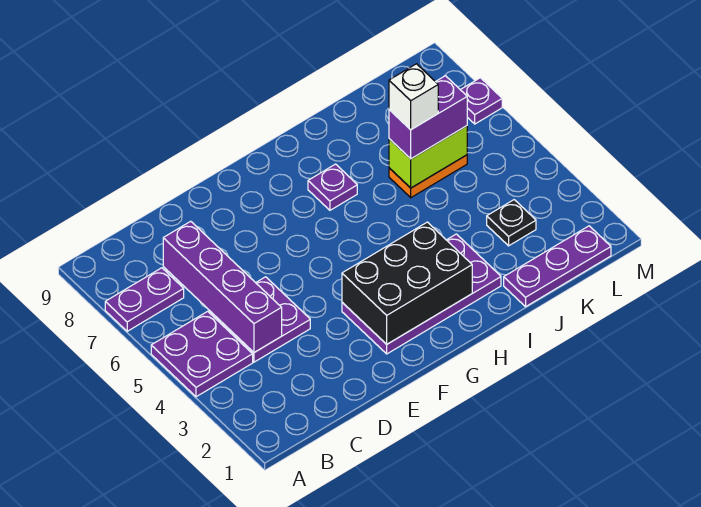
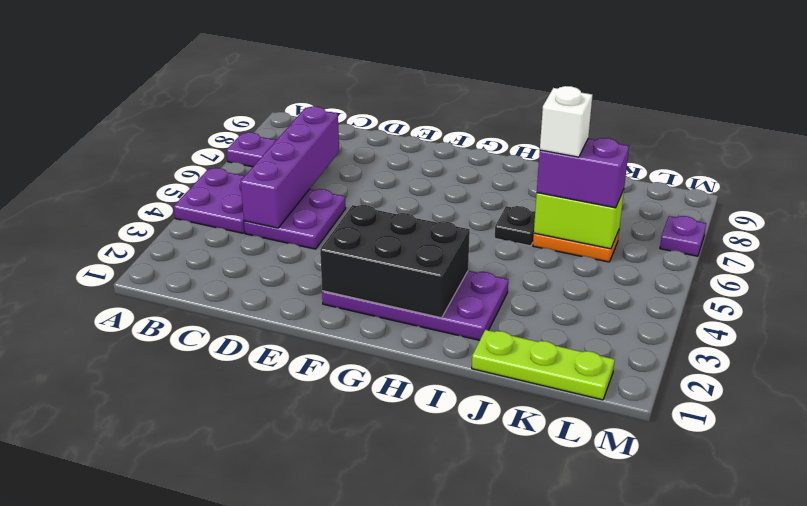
purple plate H7 level 1 -> none
purple plate J1:L1 level 1 -> lime plate J1:L1 level 1
black plate K3 level 1 -> black plate I6 level 1

